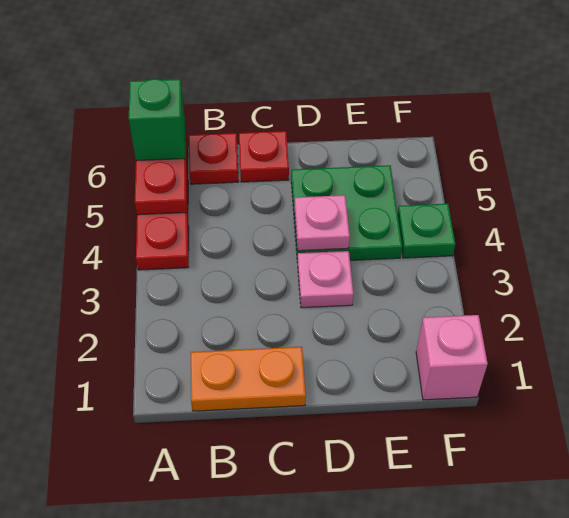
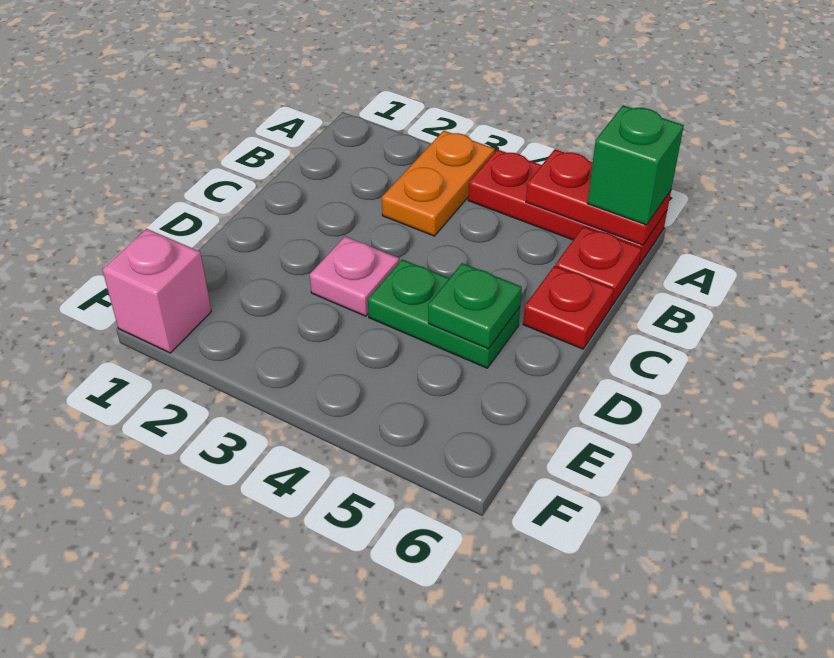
orange plate B1:C1 level 1 -> orange plate A3:B3 level 1
green plate D4:E5 level 1 -> green plate D4:D5 level 1
pink plate D4 level 2 -> none
green plate F4 level 1 -> green plate D5 level 2

